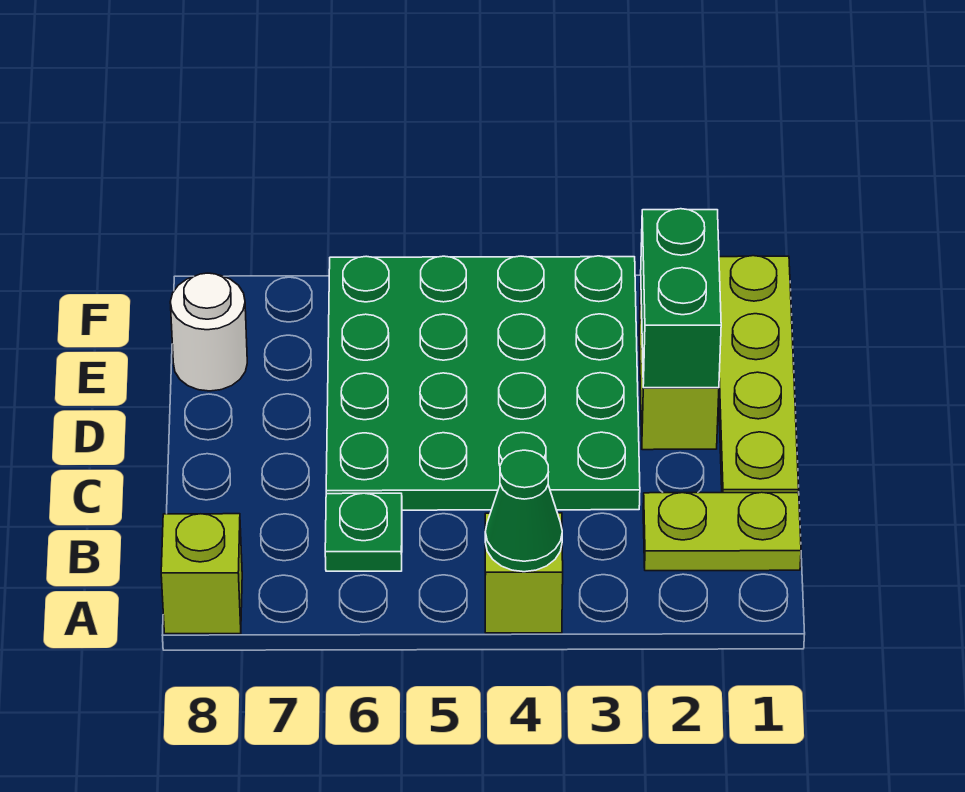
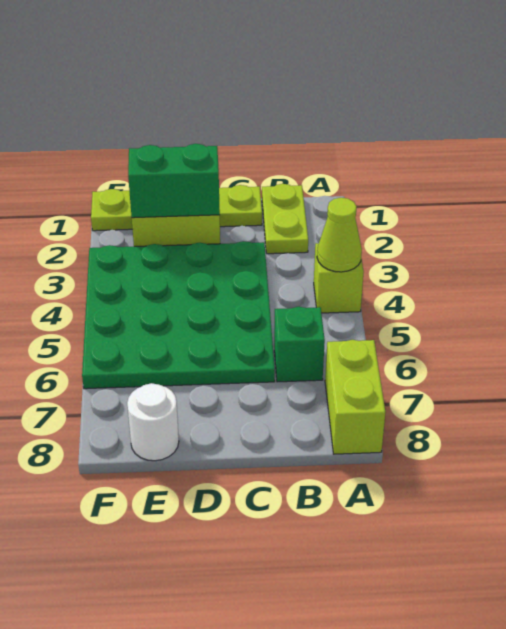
green cone A4 level 2 -> lime cone A4 level 2
lime brick A8 level 1 -> lime brick A7:A8 level 1
green plate B6 level 1 -> green brick B6 level 1

